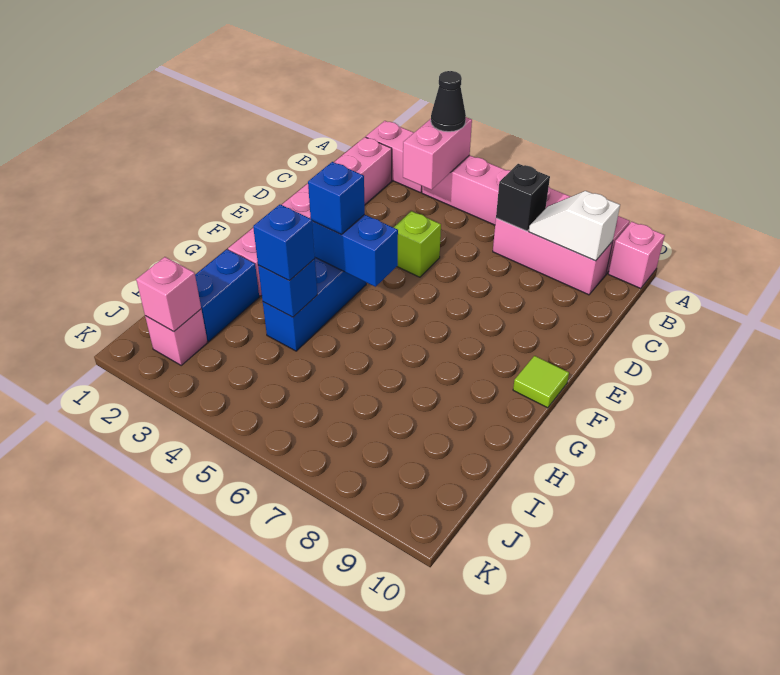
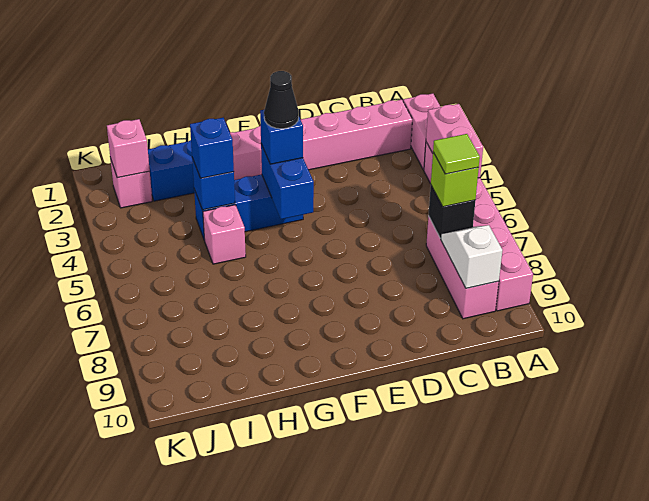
pink brick A4:B4 level 2 -> pink brick A4:A5 level 2
black cone A4 level 3 -> black cone F4 level 4
pink brick A10 level 1 -> pink brick H5 level 1
lime brick D5 level 1 -> lime brick B7 level 3
lime tile F10 level 1 -> lime tile B7 level 4

